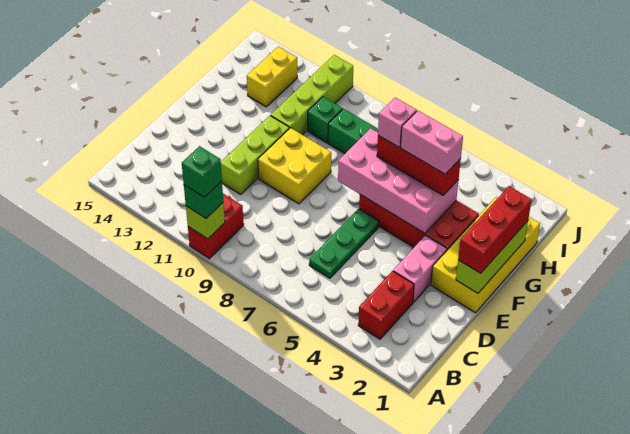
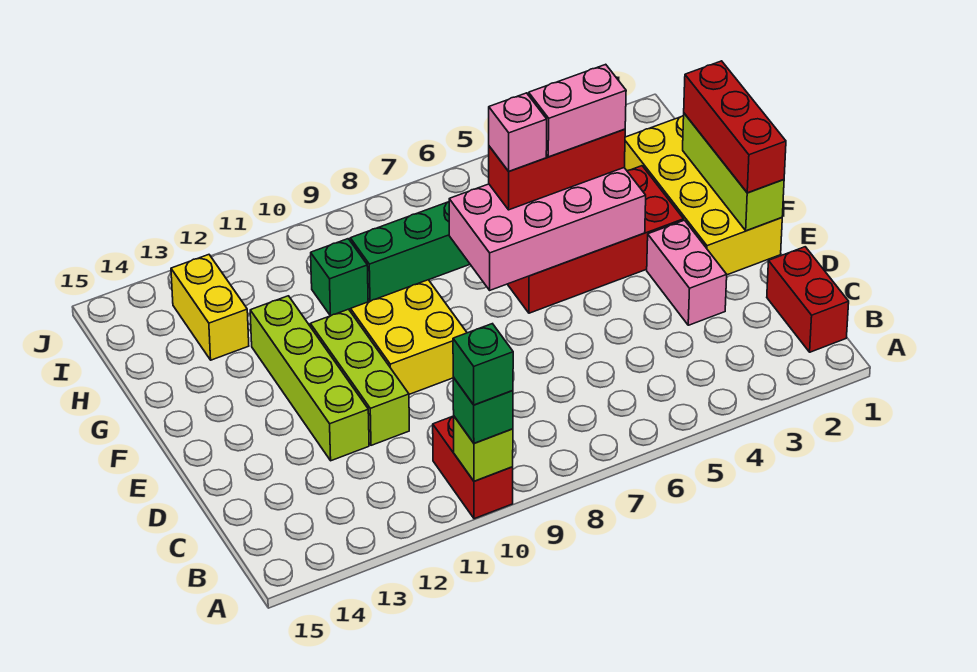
red brick B3:C3 level 1 -> red brick B1:C1 level 1
green plate C6:E6 level 1 -> none
lime brick G11:J11 level 1 -> lime brick D12:G12 level 1

